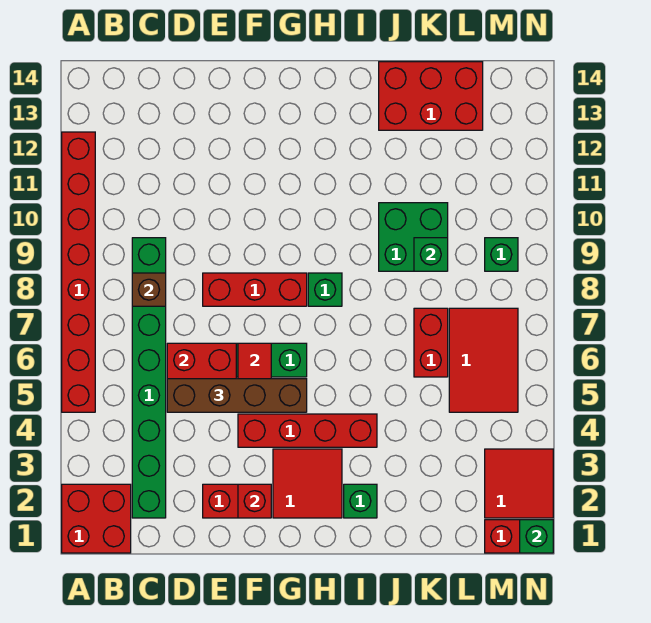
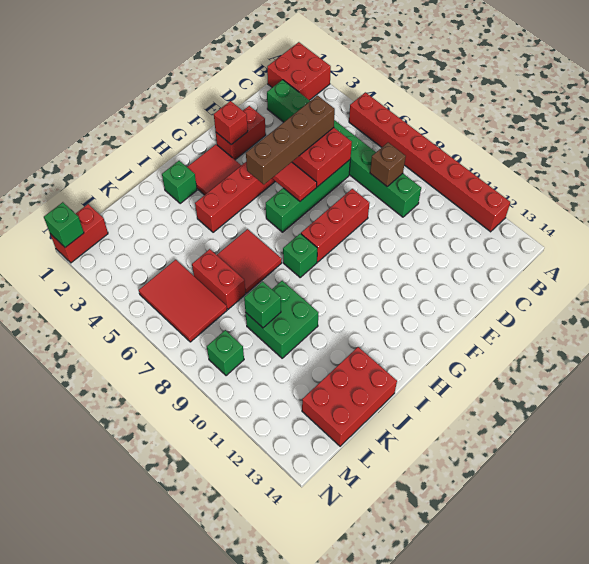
red tile M2:N3 level 1 -> red tile I6:J7 level 1

